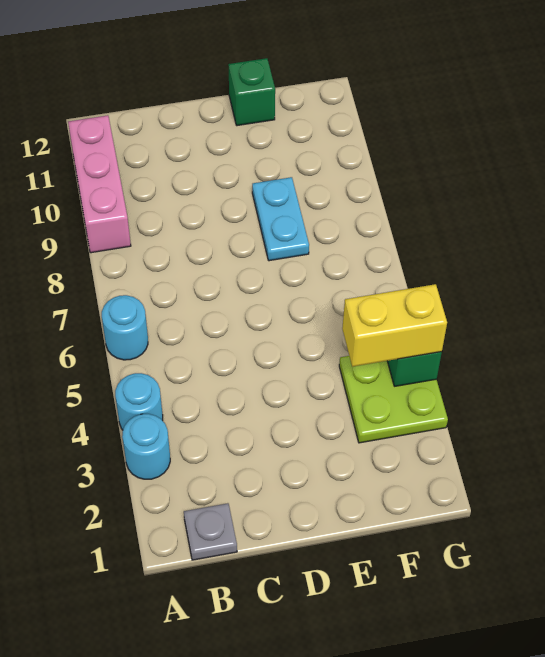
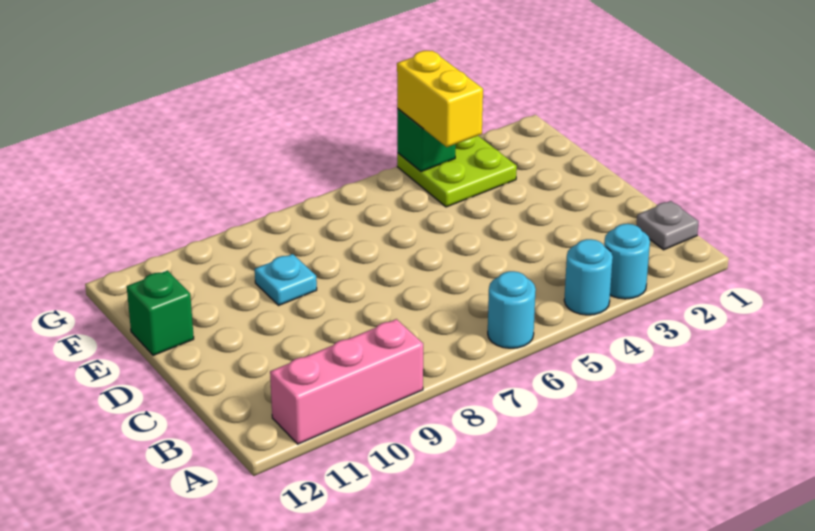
cyan plate E8:E9 level 1 -> cyan plate E9 level 1

